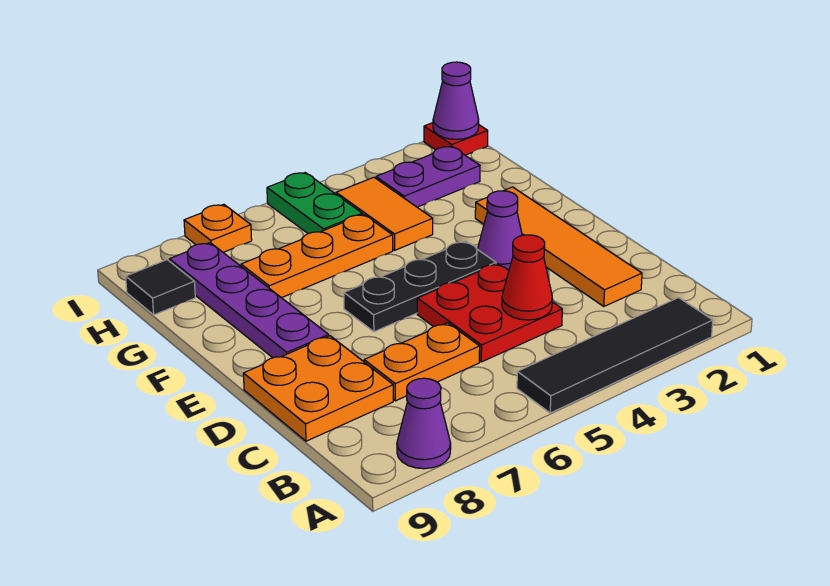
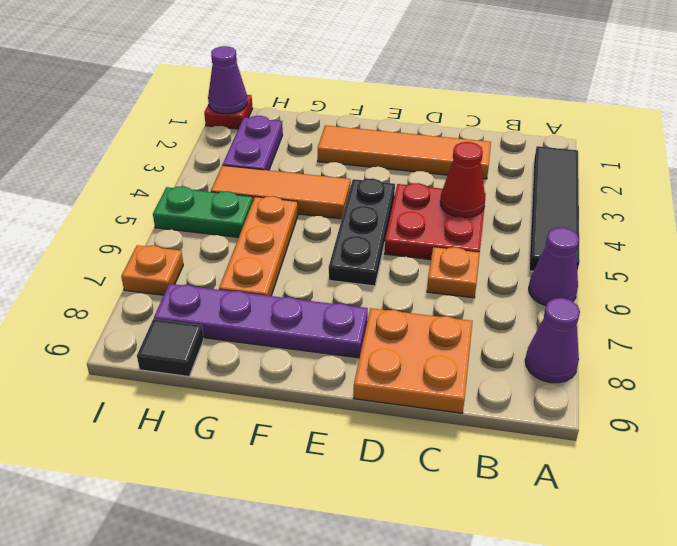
orange plate C6:C7 level 1 -> orange plate C6 level 1
purple cone E3 level 1 -> purple cone A6 level 1
orange tile G4:H4 level 1 -> orange tile F4:H4 level 1

